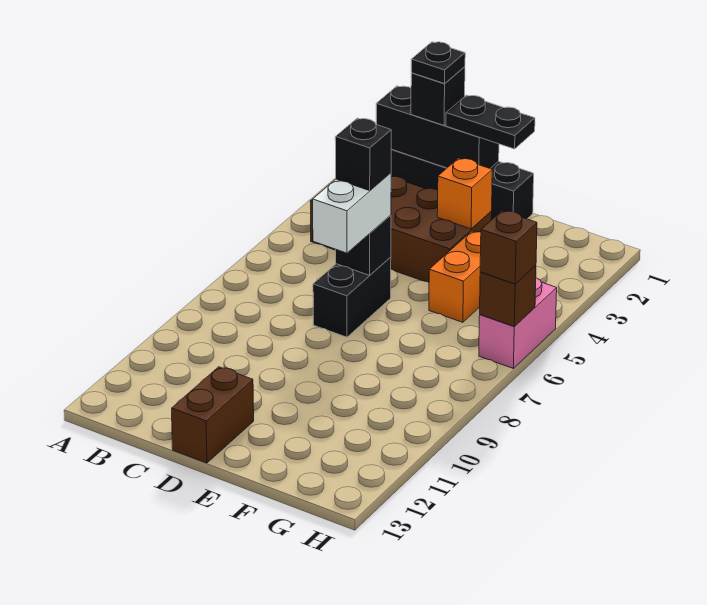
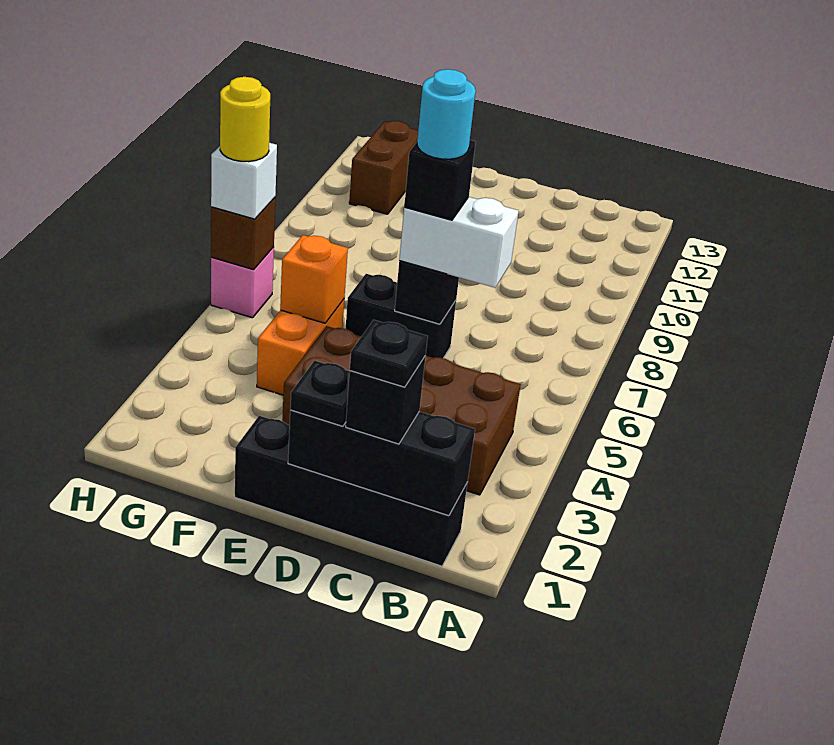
black plate D1:E1 level 3 -> black plate D1 level 3
black brick D6:D7 level 1 -> black brick D6:E6 level 1
white brick D6:D7 level 3 -> white brick C6:D6 level 3
none -> cyan round brick D6 level 5
brown brick D12:D13 level 1 -> brown brick G11:G12 level 1
orange brick E3 level 2 -> orange brick F5 level 2
pink brick H5:H6 level 1 -> pink brick H6 level 1
brown brick H6 level 3 -> white brick H6 level 3
none -> yellow round brick H6 level 4

